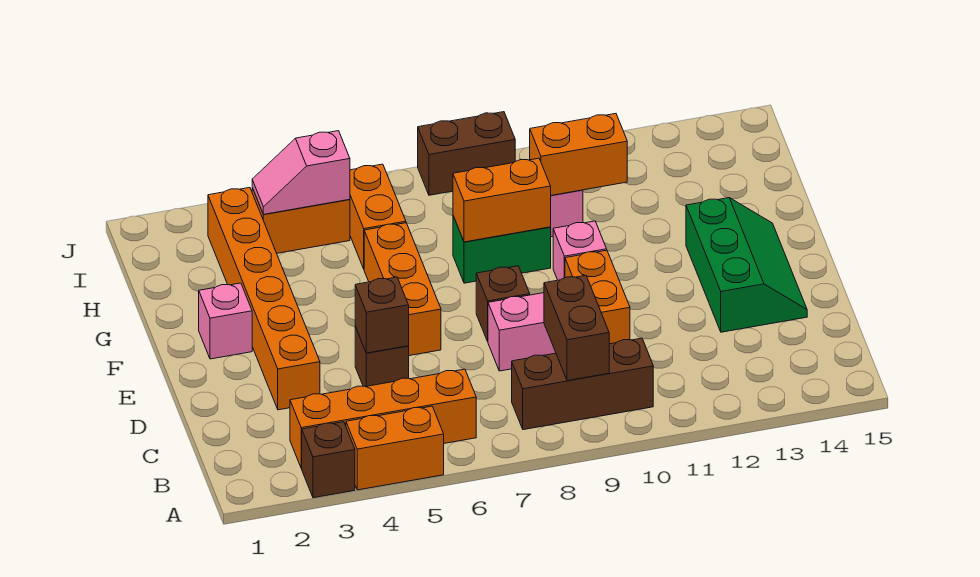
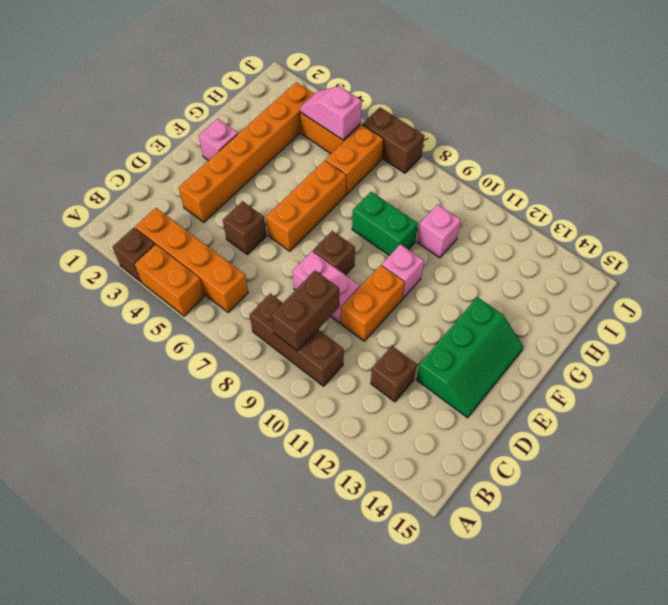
brown brick D5 level 2 -> brown brick C12 level 1
orange brick G8:G9 level 2 -> none
orange brick H10:H11 level 2 -> none
brown brick J8:J9 level 1 -> brown brick J6:J7 level 1

